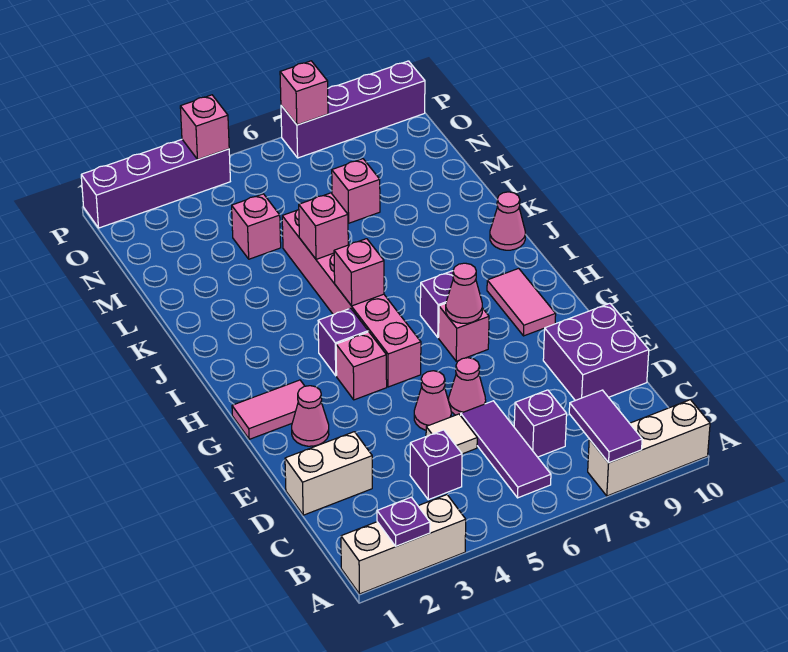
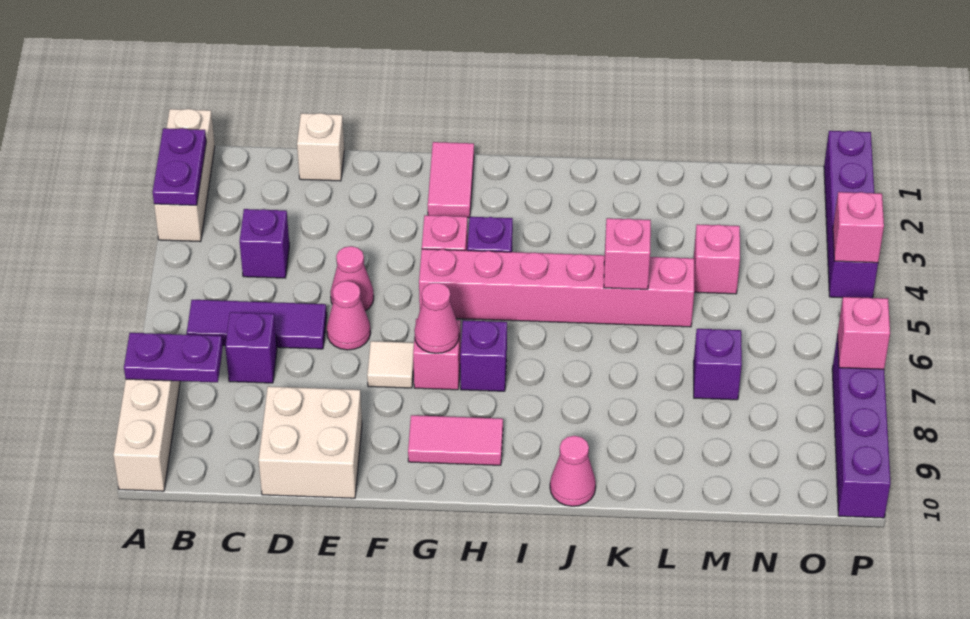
purple plate A2 level 2 -> purple plate A2:A3 level 2
purple tile A8:B8 level 2 -> purple plate A8:B8 level 2
white brick D1:D2 level 1 -> white brick D1 level 1
white tile D5 level 1 -> white tile F7 level 1
purple brick D9:E10 level 1 -> white brick D9:E10 level 1
pink cone F2 level 1 -> none
pink brick I5 level 2 -> none
pink brick M7 level 1 -> purple brick M7 level 1

